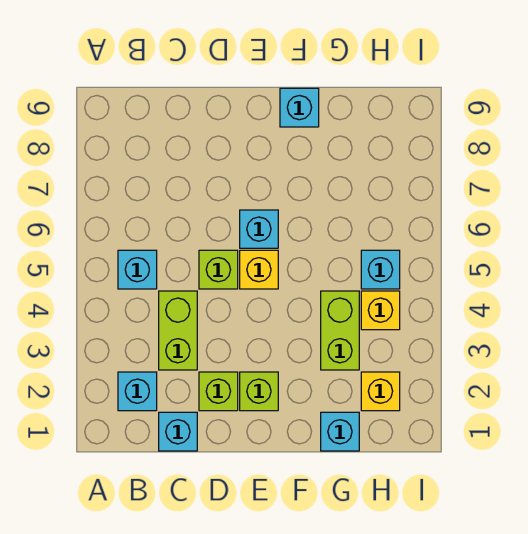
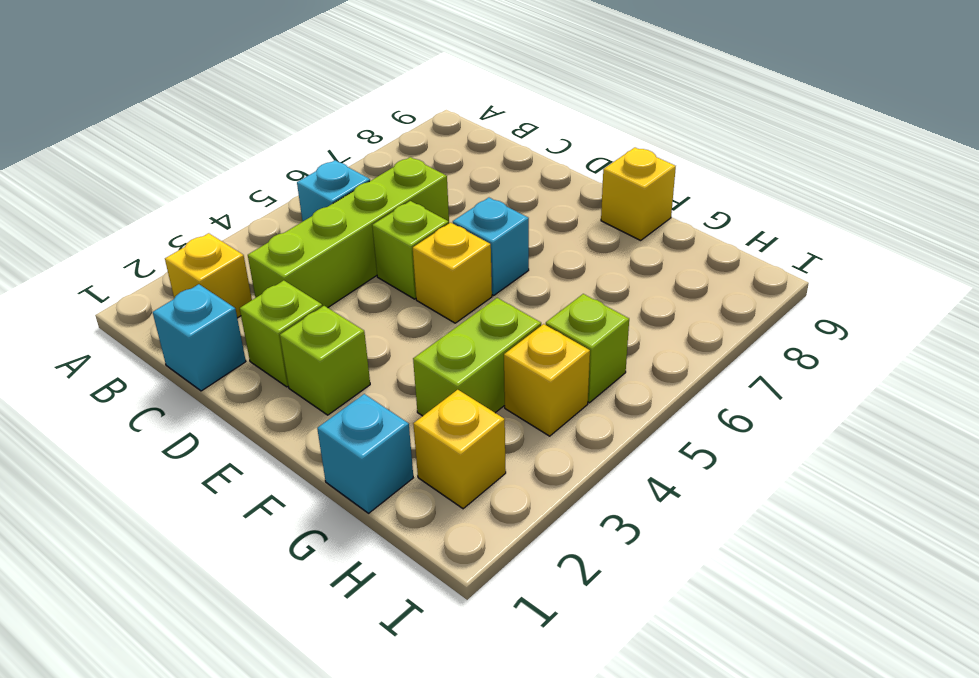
cyan brick B2 level 1 -> yellow brick B2 level 1
lime brick C3:C4 level 1 -> lime brick C3:C6 level 1
cyan brick F9 level 1 -> yellow brick F9 level 1
cyan brick H5 level 1 -> lime brick H5 level 1

